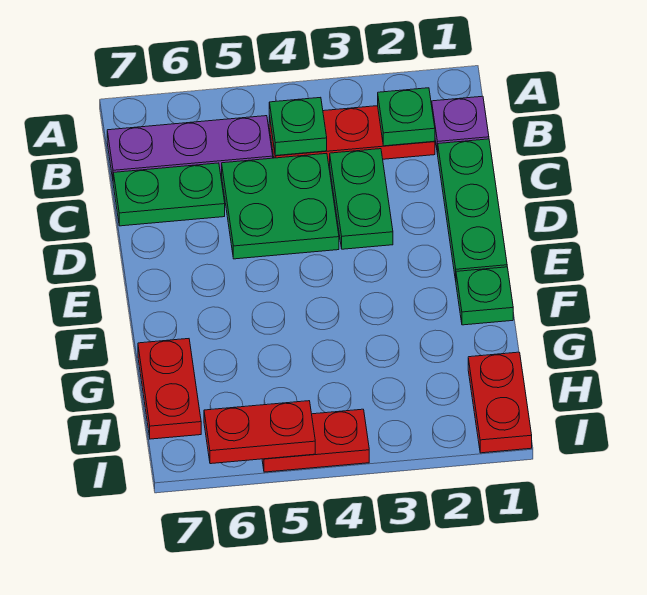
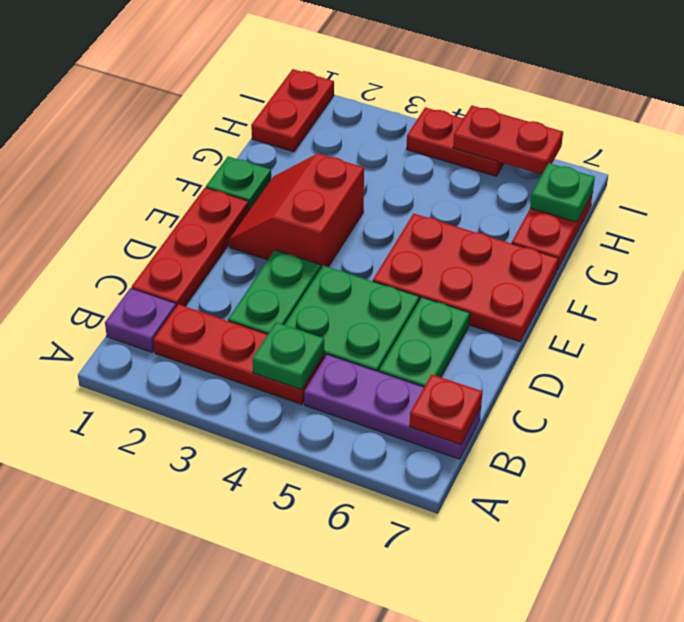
green plate B2 level 2 -> green plate H7 level 2
none -> red plate B7 level 2
green plate C1:E1 level 1 -> red plate C1:E1 level 1
green plate C6:C7 level 1 -> green plate C6:D6 level 1
none -> red slope E2:F3 level 1 top 3
none -> red plate E5:F7 level 1

